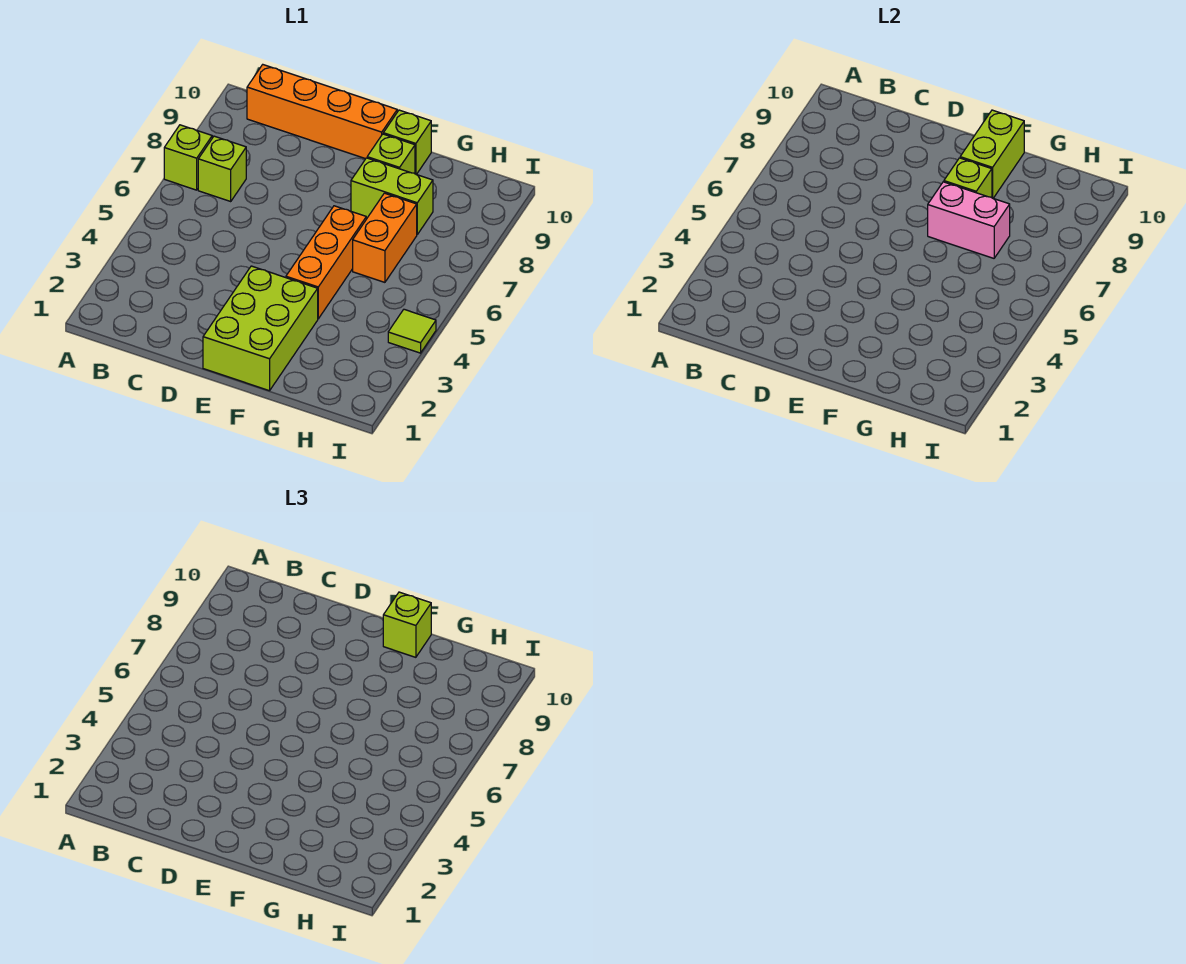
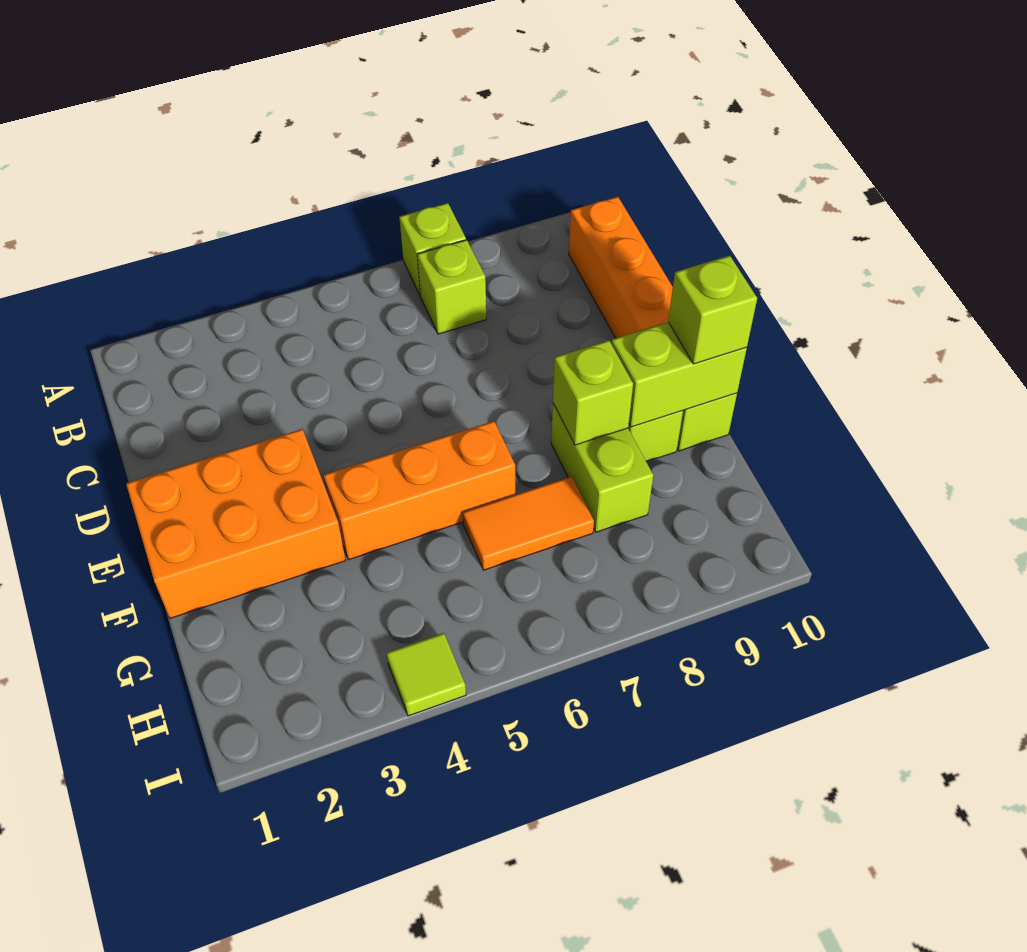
lime brick E1:F3 level 1 -> orange brick E1:F3 level 1
pink brick F7:G7 level 2 -> none
orange brick G6:G7 level 1 -> orange tile G6:G7 level 1

